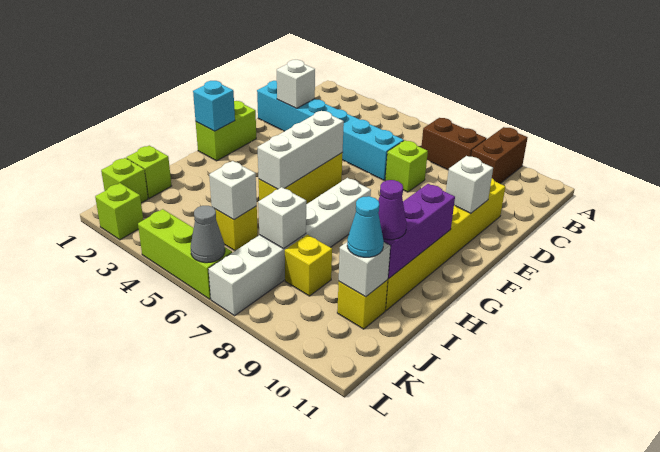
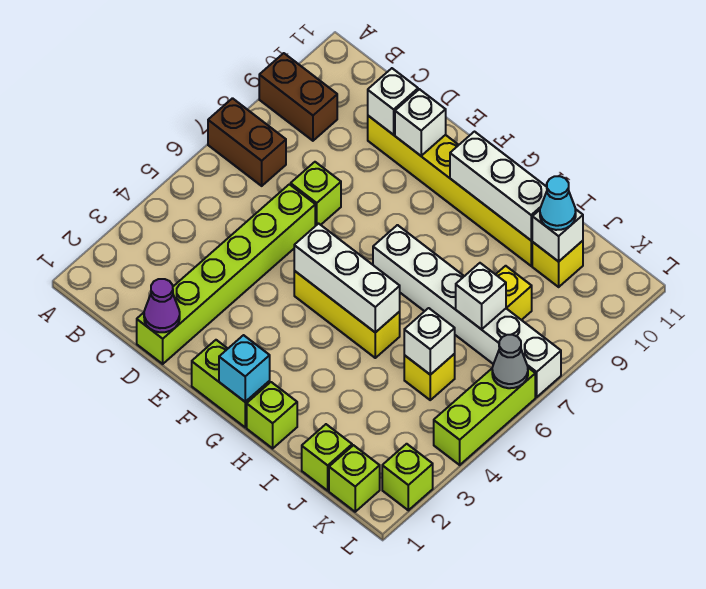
brown brick B7:B8 level 1 -> brown brick A7:B7 level 1
cyan brick D1:D6 level 1 -> lime brick D1:D6 level 1
white brick D2 level 2 -> white brick D10 level 2
purple brick G10:I10 level 2 -> white brick G10:I10 level 2
none -> lime brick H1 level 1
purple cone I10 level 3 -> purple cone D1 level 2

